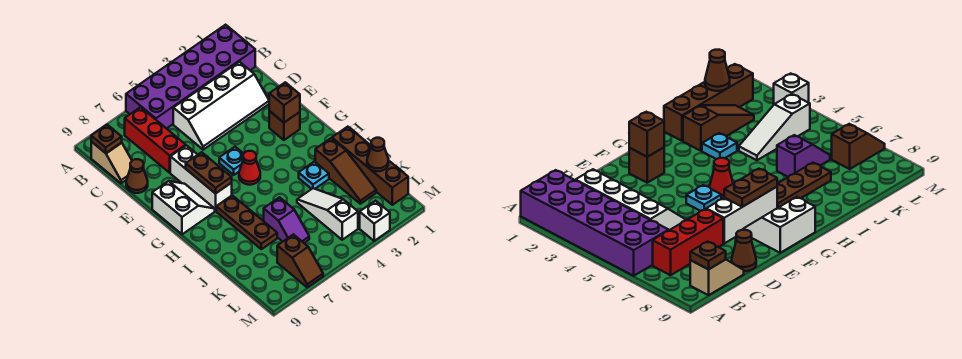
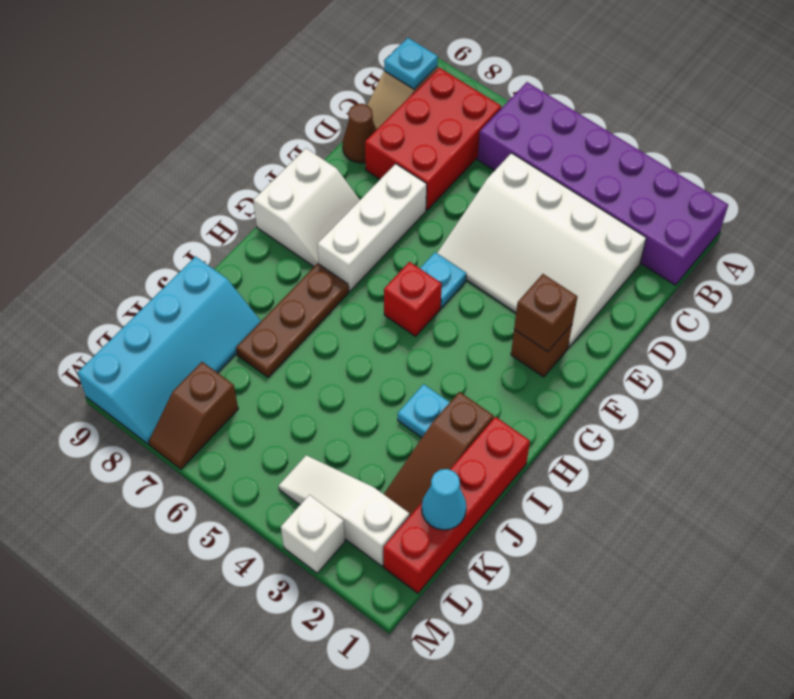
red brick B7:D7 level 1 -> red brick B7:D8 level 1
brown plate B9 level 2 -> cyan plate B9 level 2
white slope C2:D5 level 1 top C -> white slope C2:E5 level 1 top C
brown plate F7:G7 level 2 -> none
red cone G5 level 1 -> red brick G5 level 1
brown brick I1:L1 level 1 -> red brick I1:L1 level 1
white slope J4:L4 level 1 top L -> white slope L2:L4 level 1 top 2
purple slope J6:K6 level 1 top J -> none
none -> cyan slope J8:M9 level 1 top 9
brown cone K1 level 2 -> cyan cone K1 level 2

